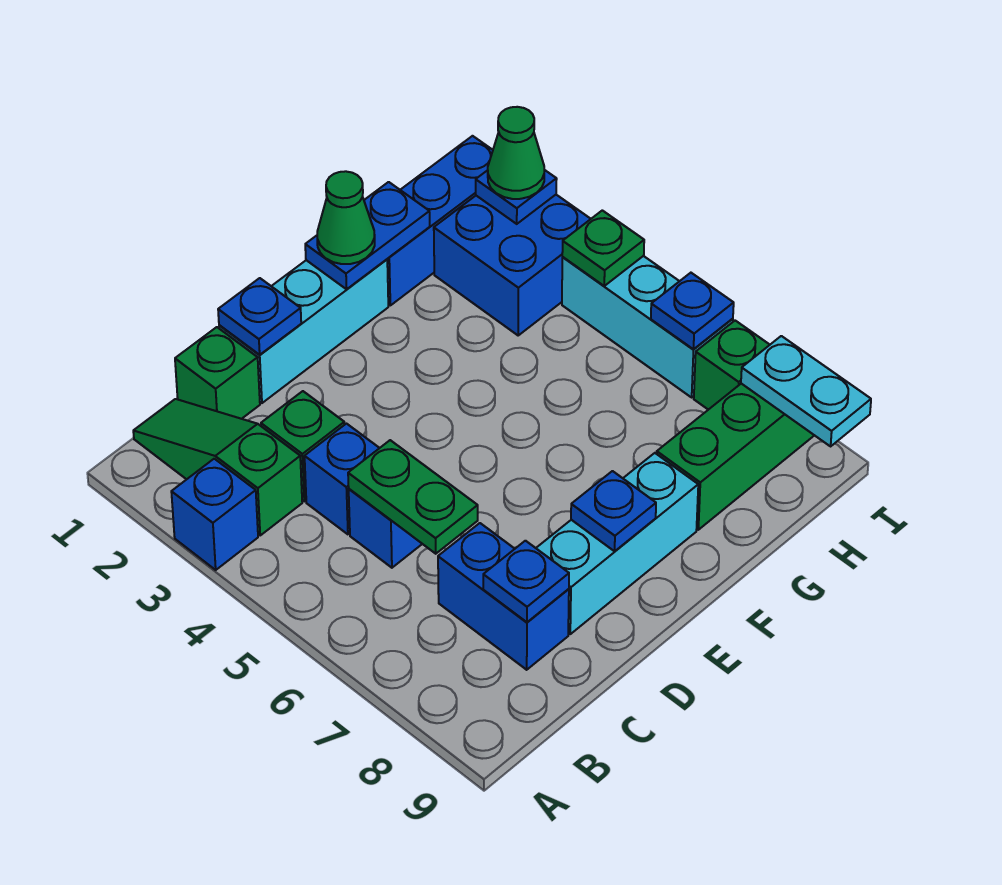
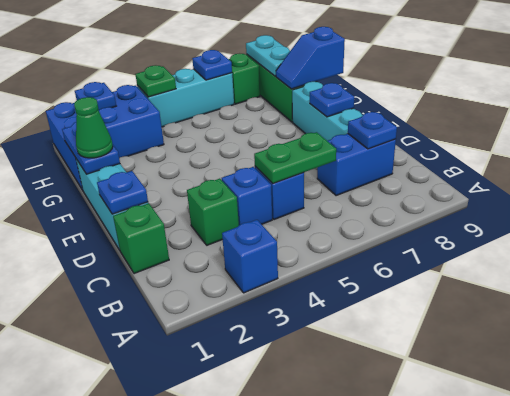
green slope B1:B3 level 1 top 3 -> none
none -> blue slope G8:G9 level 2 top 9
green cone I2 level 3 -> none
cyan plate I8:I9 level 2 -> cyan plate H8:I8 level 2

